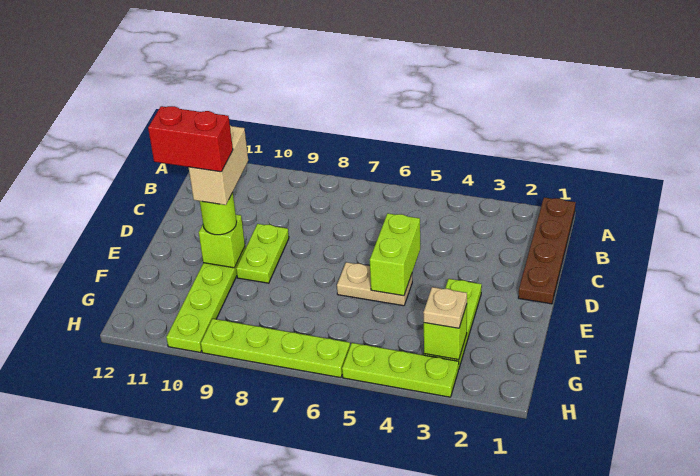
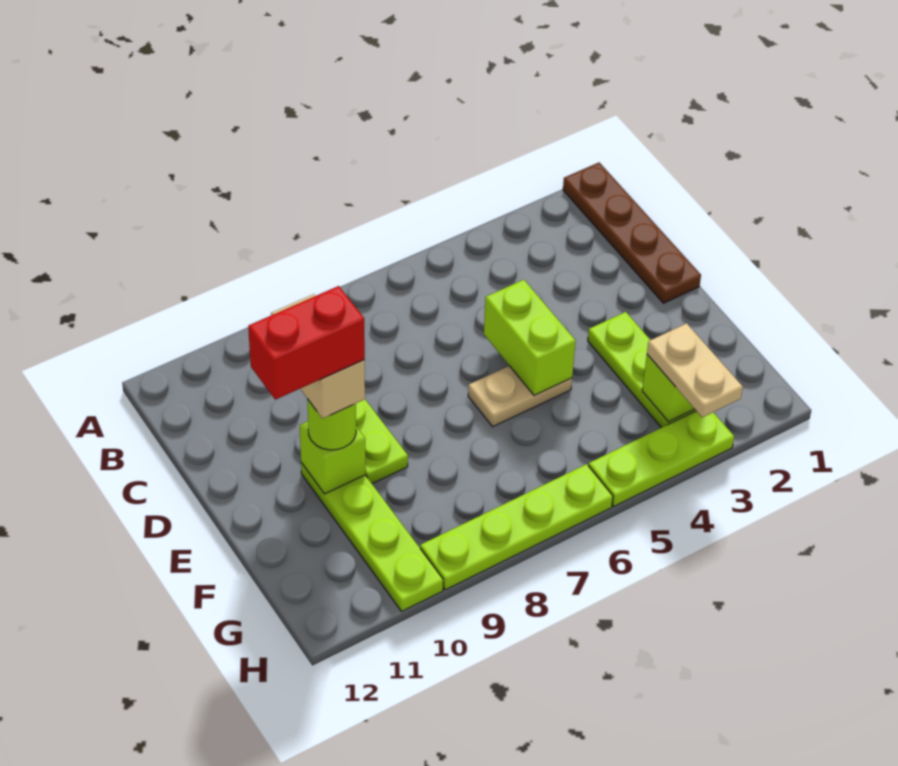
tan plate G3 level 3 -> tan plate G3:H3 level 3

